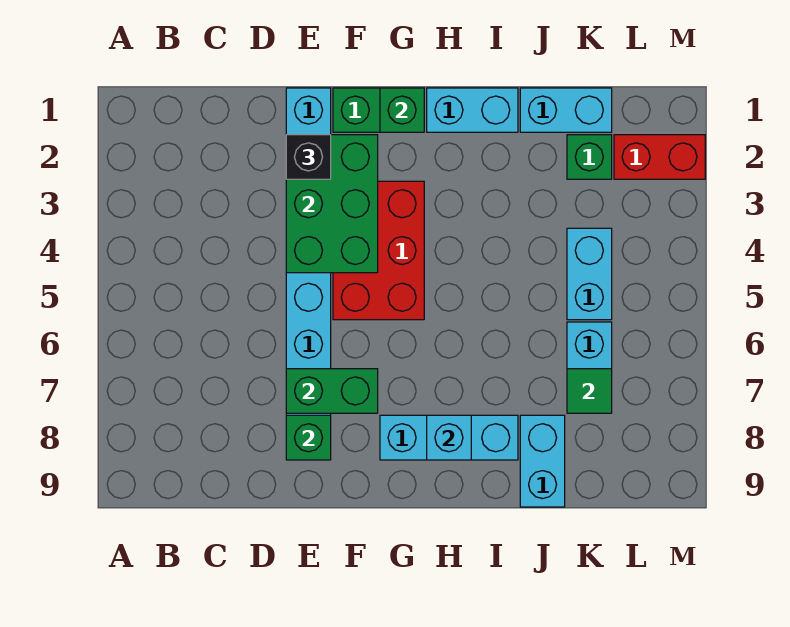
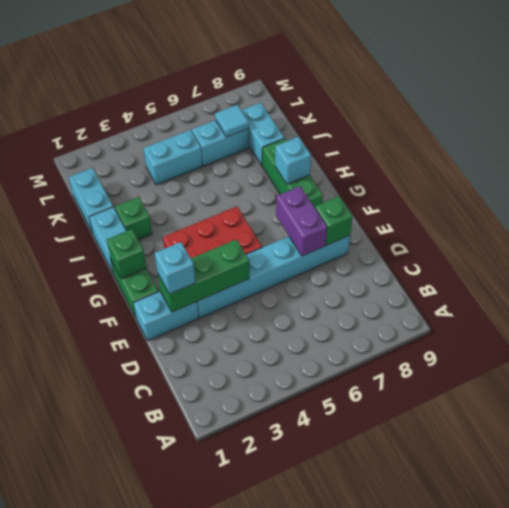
green brick E2:F4 level 2 -> green brick E2:E4 level 2
black brick E2 level 3 -> cyan brick E2 level 3
green brick E7:F7 level 2 -> purple brick E7:F7 level 2
cyan brick G8:I8 level 1 -> green brick G8:I8 level 1
cyan brick J8:J9 level 1 -> cyan brick J8:K8 level 1
green brick K2 level 1 -> green brick I2 level 1
green tile K7 level 2 -> cyan tile K7 level 2
red brick L2:M2 level 1 -> none

